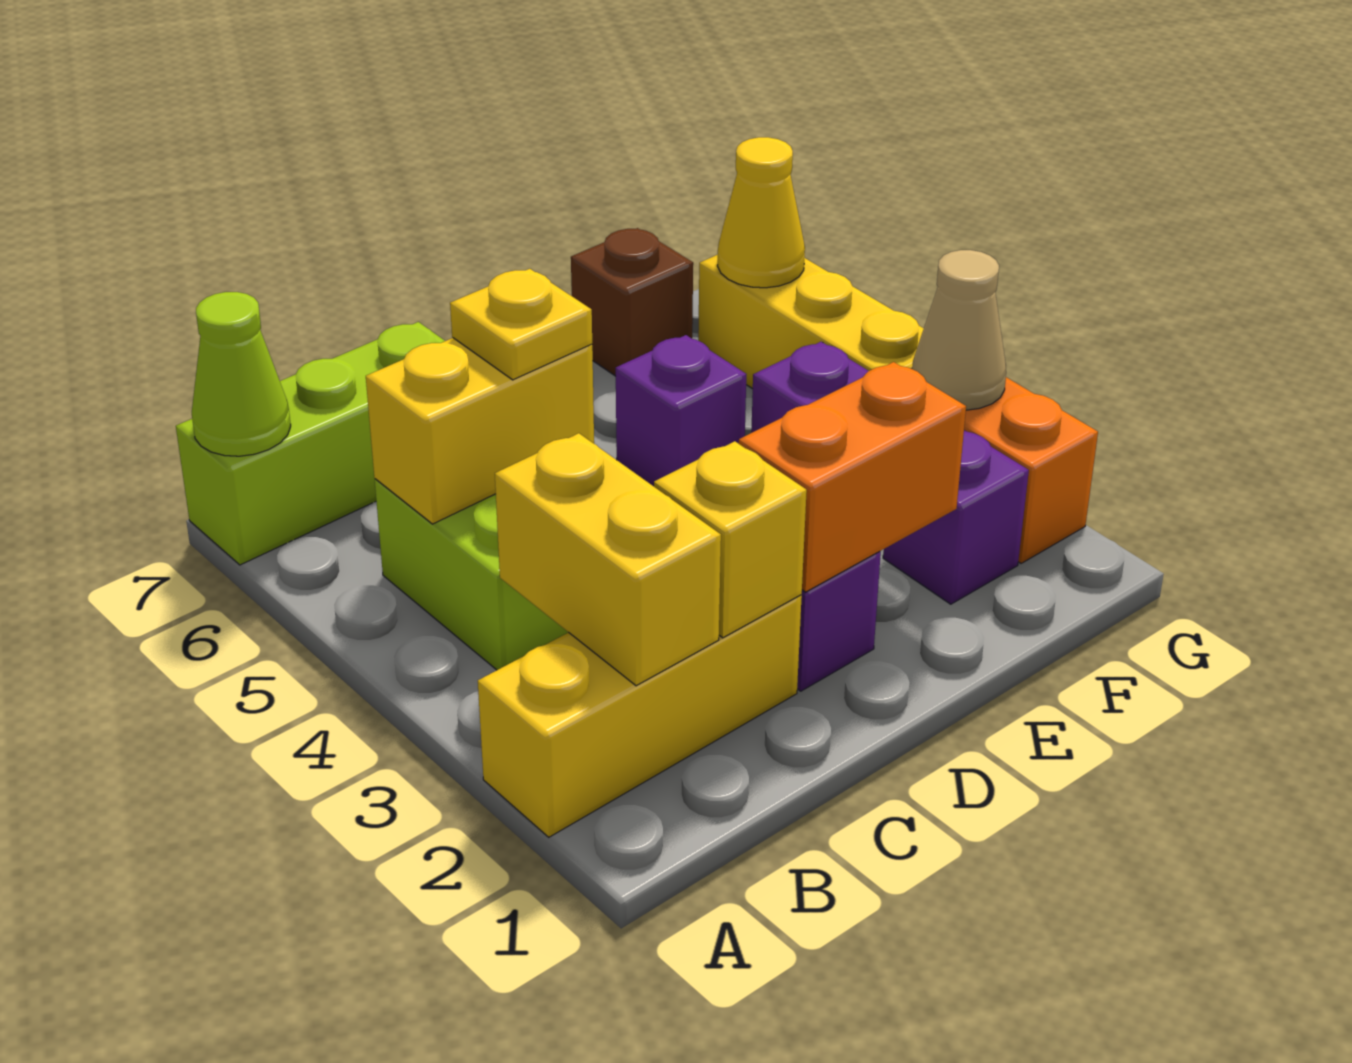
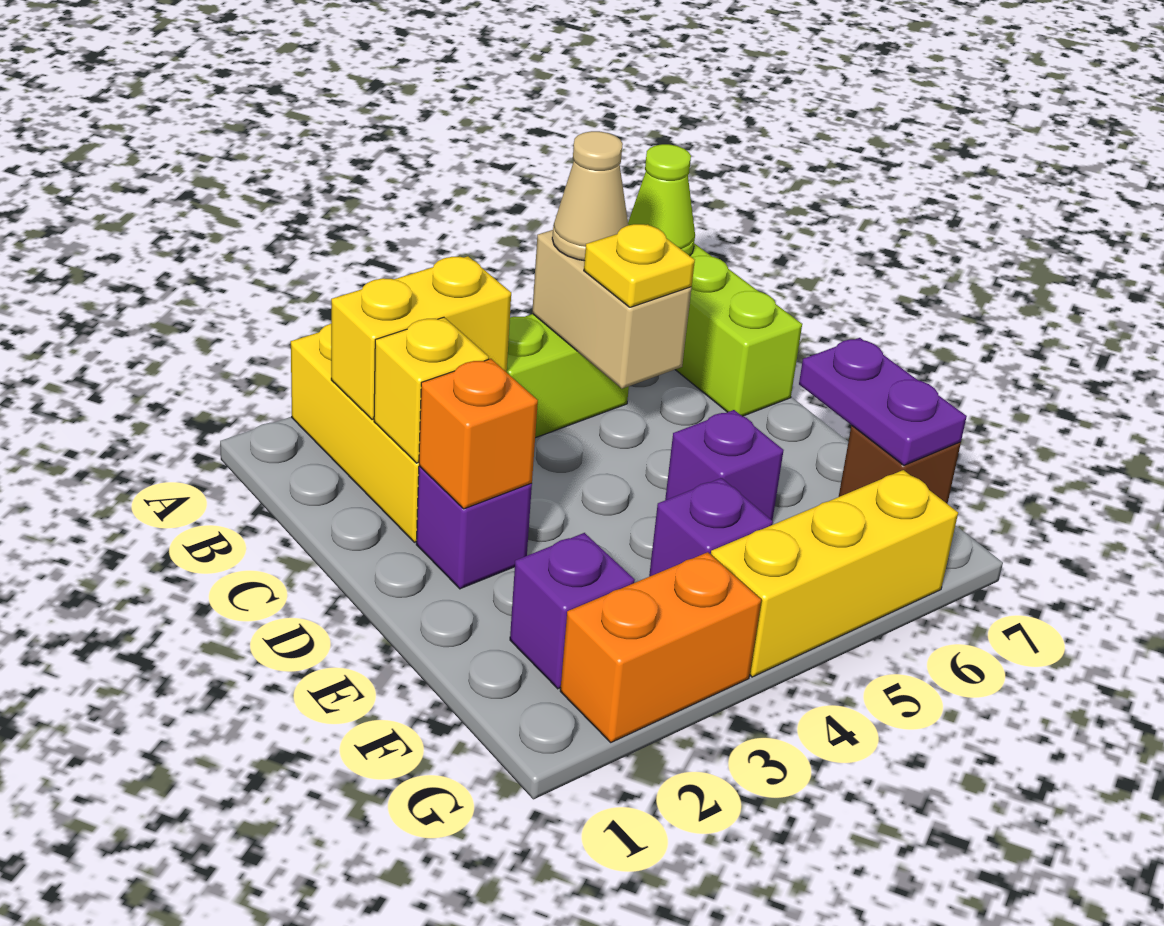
yellow brick B5:C5 level 2 -> tan brick B5:C5 level 2
orange brick D2:E2 level 2 -> orange brick D2 level 2
none -> purple plate E7:F7 level 2
tan cone G3 level 2 -> tan cone B5 level 3
yellow cone G6 level 2 -> none

